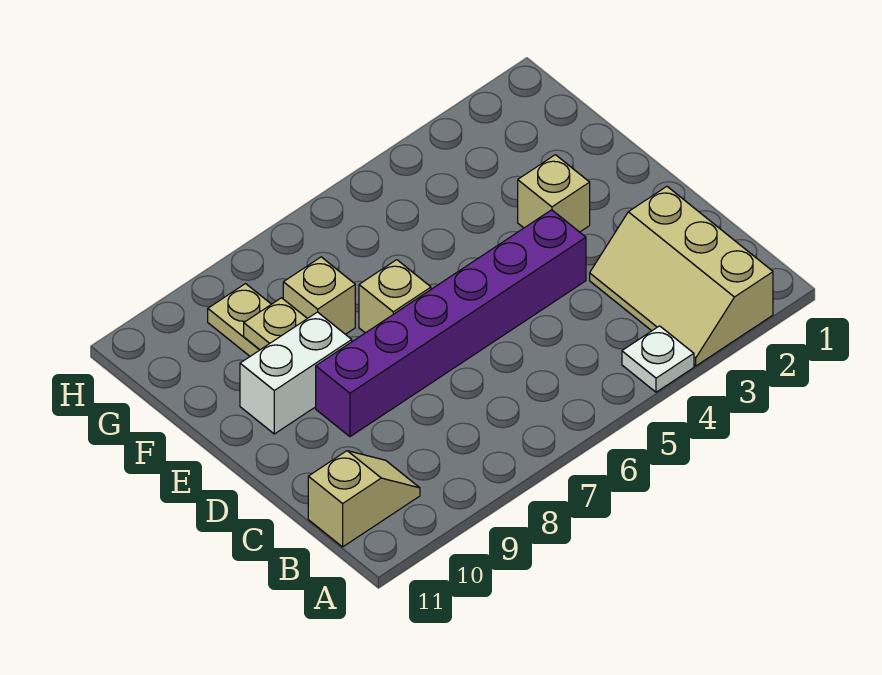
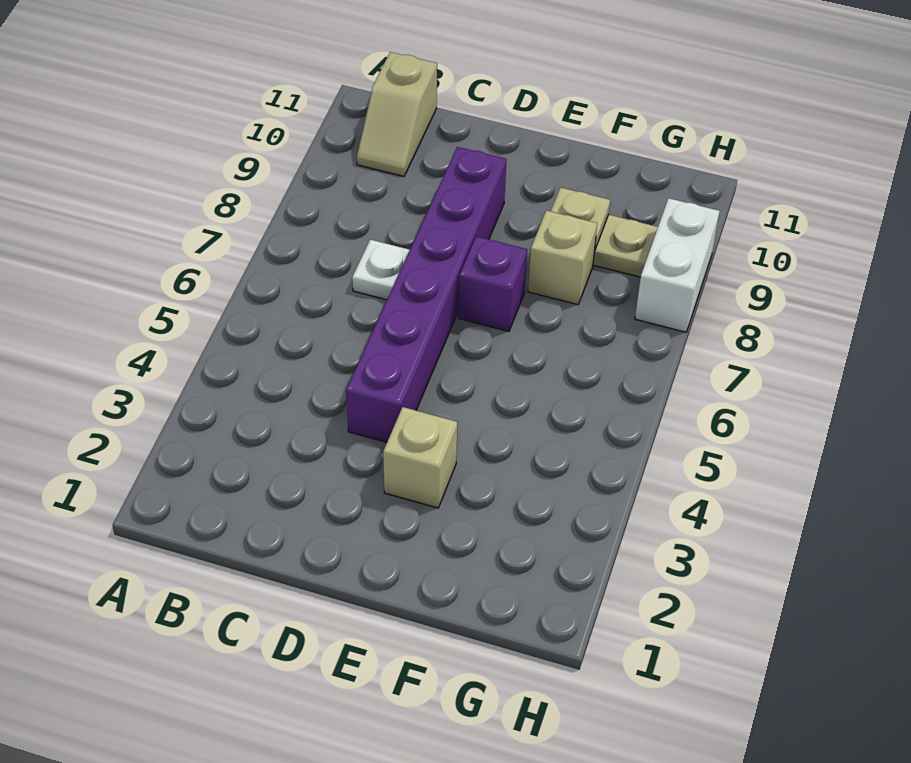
tan slope A2:C3 level 1 top 2 -> none
white plate A4 level 1 -> white plate C7 level 1
tan brick E7 level 1 -> purple brick E7 level 1
white brick E9:E10 level 1 -> white brick H8:H9 level 1

